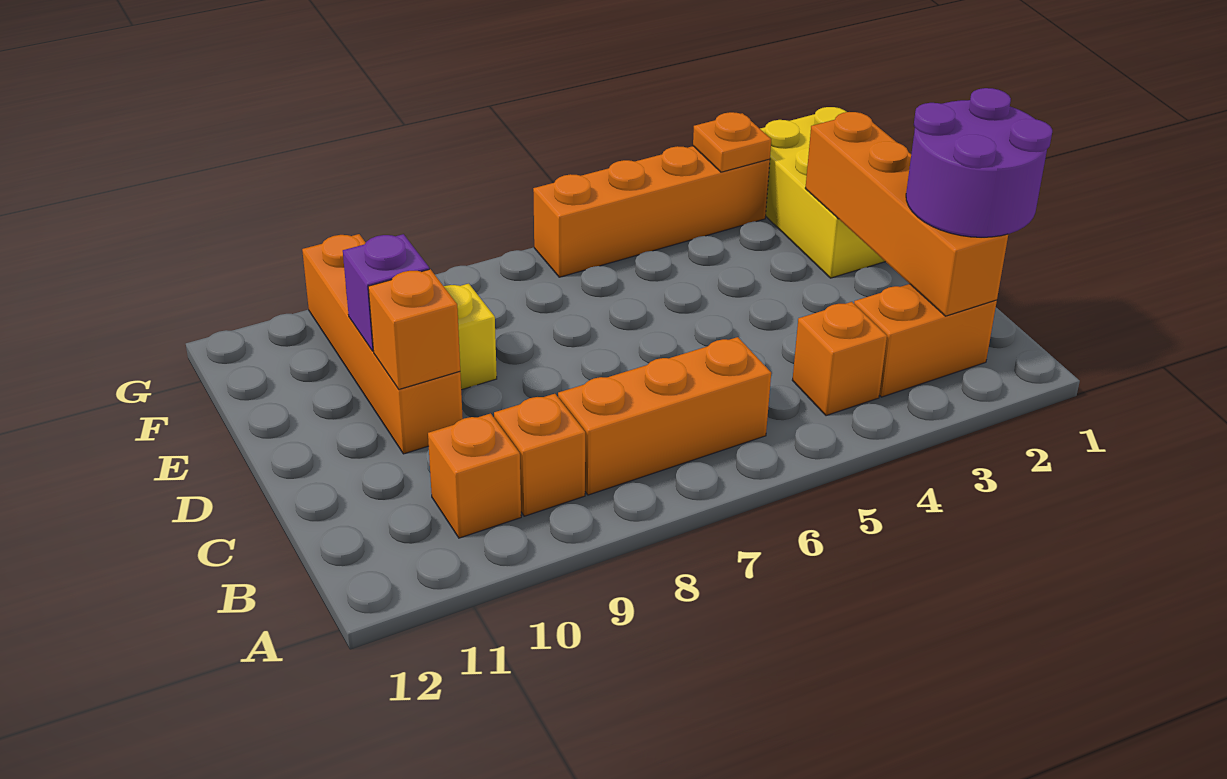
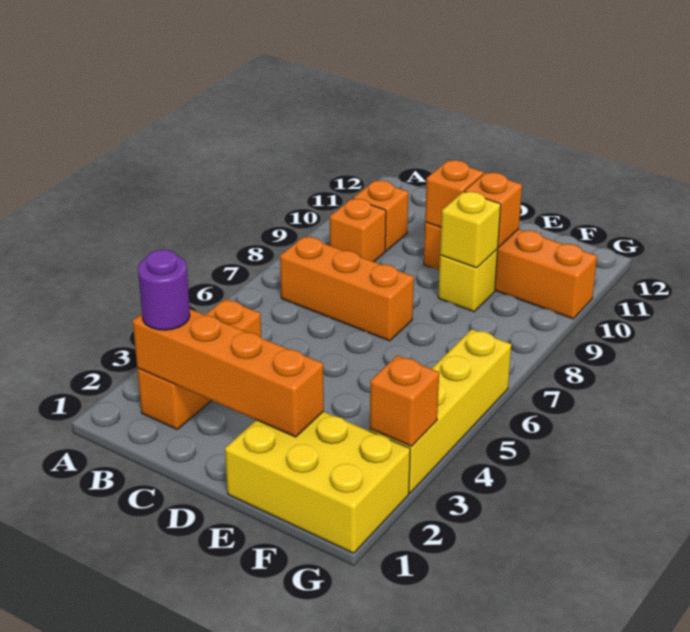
purple round brick B1:C2 level 3 -> purple round brick B2 level 3
orange brick B6:B8 level 1 -> orange brick B7:D7 level 1
none -> yellow brick E9 level 2
purple brick E10 level 2 -> orange brick E10 level 2
orange brick G3:G6 level 1 -> yellow brick G3:G6 level 1
orange plate G3 level 2 -> orange brick G3 level 2

